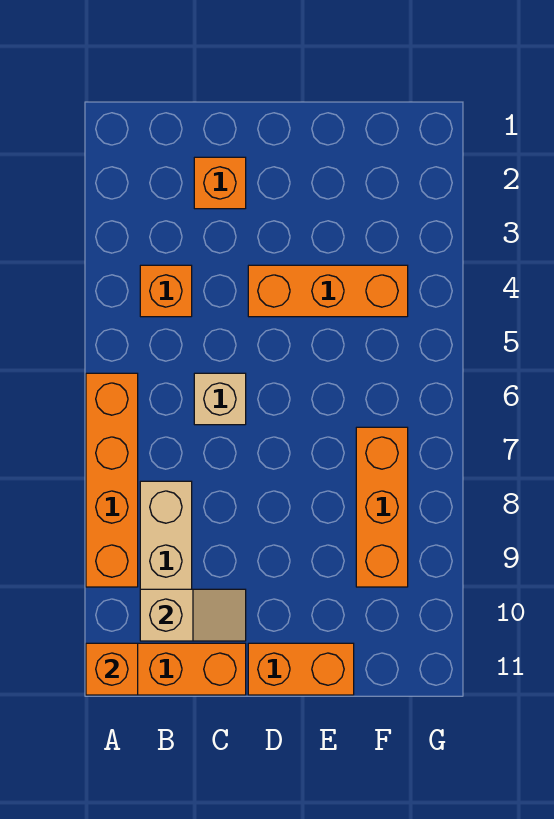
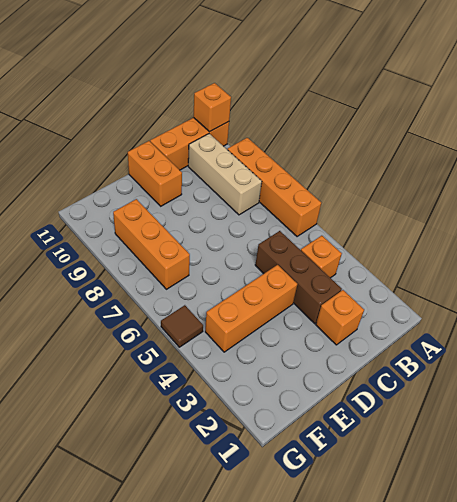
tan slope B10:C10 level 2 top B -> none
none -> brown brick C3:C5 level 1
tan brick C6 level 1 -> none
orange brick D11:E11 level 1 -> orange brick D10:D11 level 1
none -> brown tile G5 level 1

